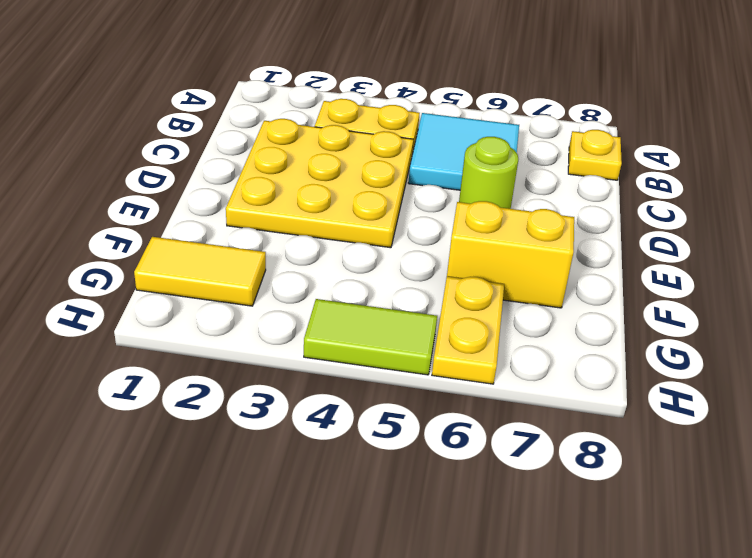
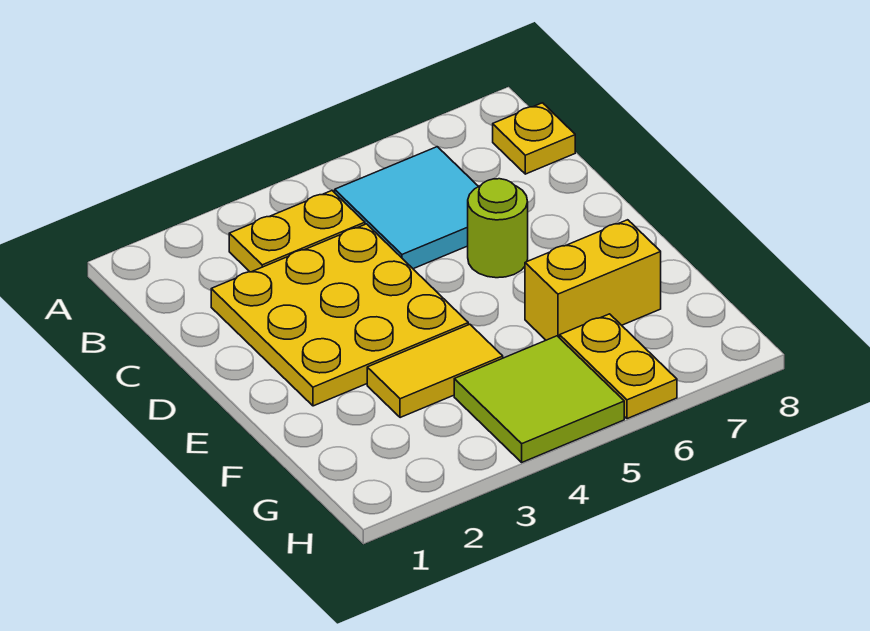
yellow tile G1:G2 level 1 -> yellow tile F3:F4 level 1
lime tile H4:H5 level 1 -> lime tile G4:H5 level 1

